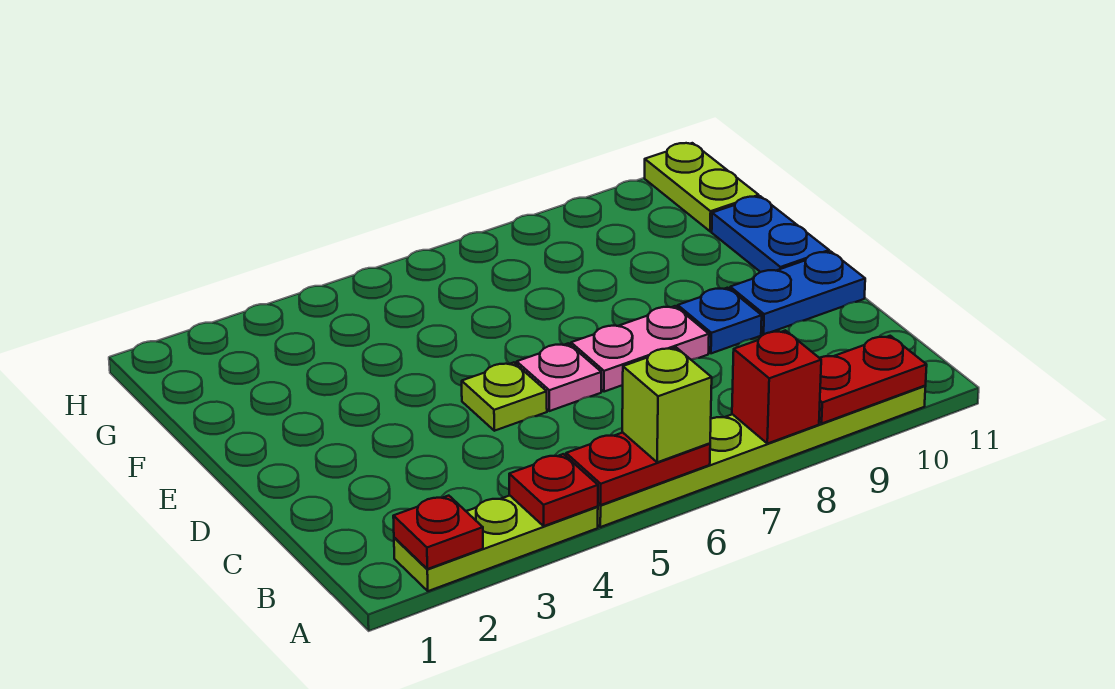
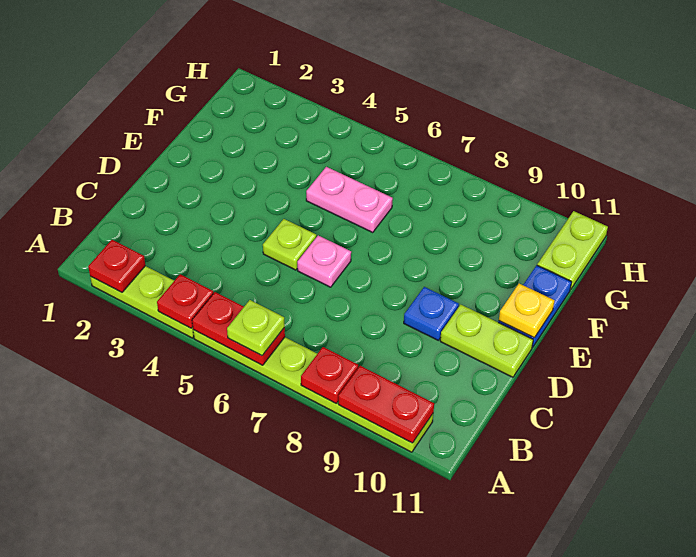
lime brick A6 level 3 -> lime plate A6 level 3
red brick A8 level 2 -> red plate A8 level 2
pink plate D7:D8 level 1 -> pink plate F5:F6 level 1
blue plate D10:D11 level 1 -> lime plate D10:D11 level 1
none -> yellow plate E11 level 2

